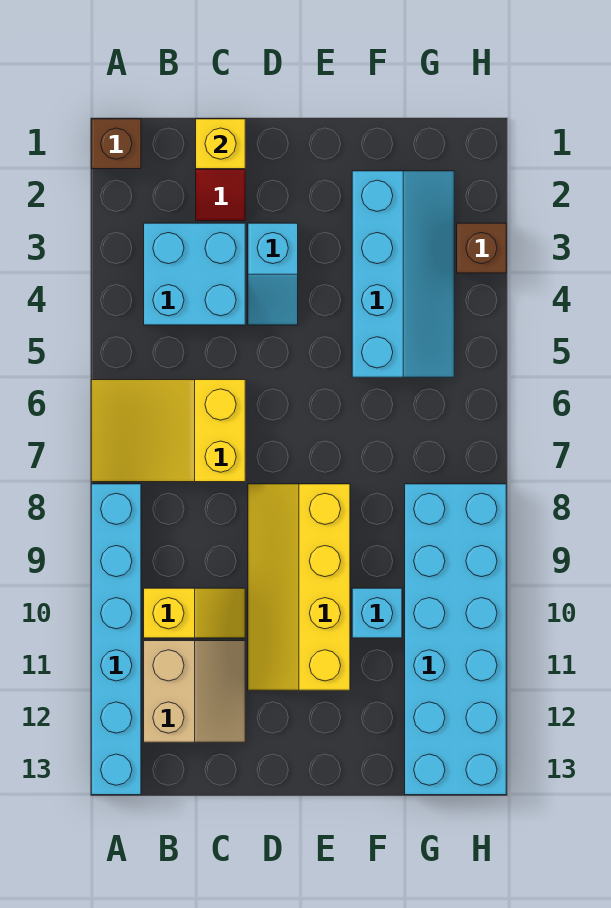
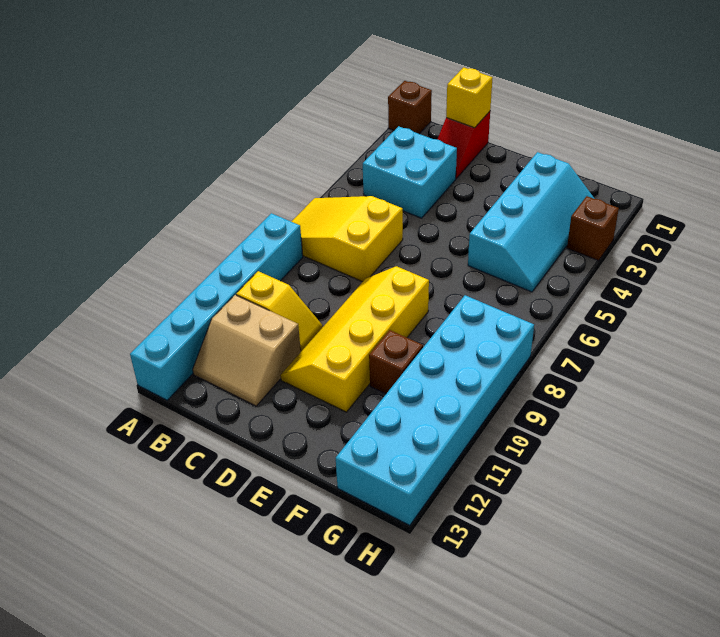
tan slope B11:C12 level 1 top B -> tan slope B11:C12 level 1 top 11
cyan slope D3:D4 level 1 top 3 -> none
cyan brick F10 level 1 -> brown brick F10 level 1

